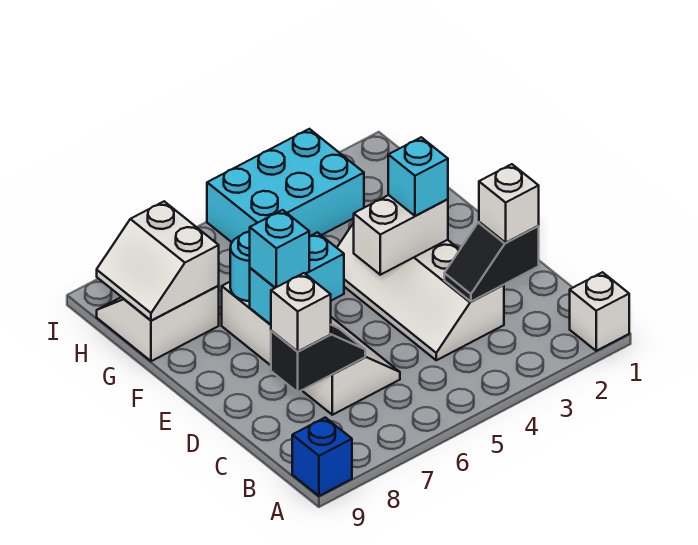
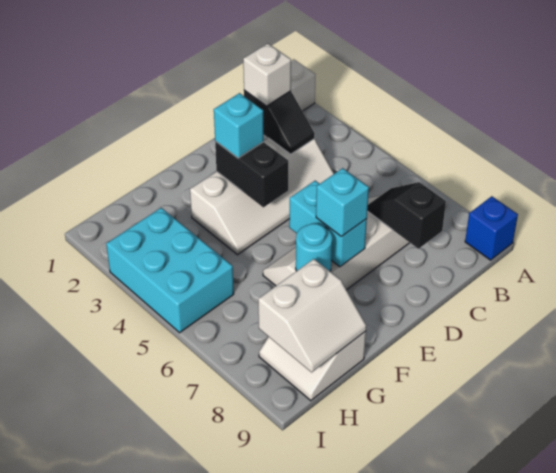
white brick C8 level 3 -> none
white brick E3:E4 level 2 -> black brick E3:E4 level 2

